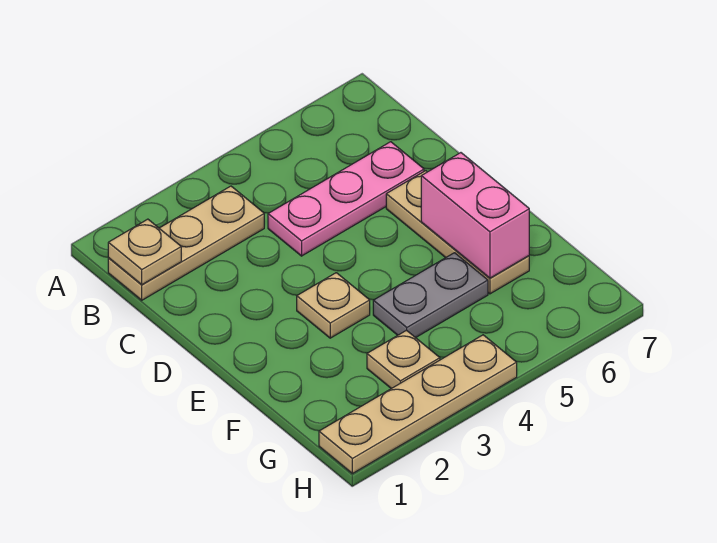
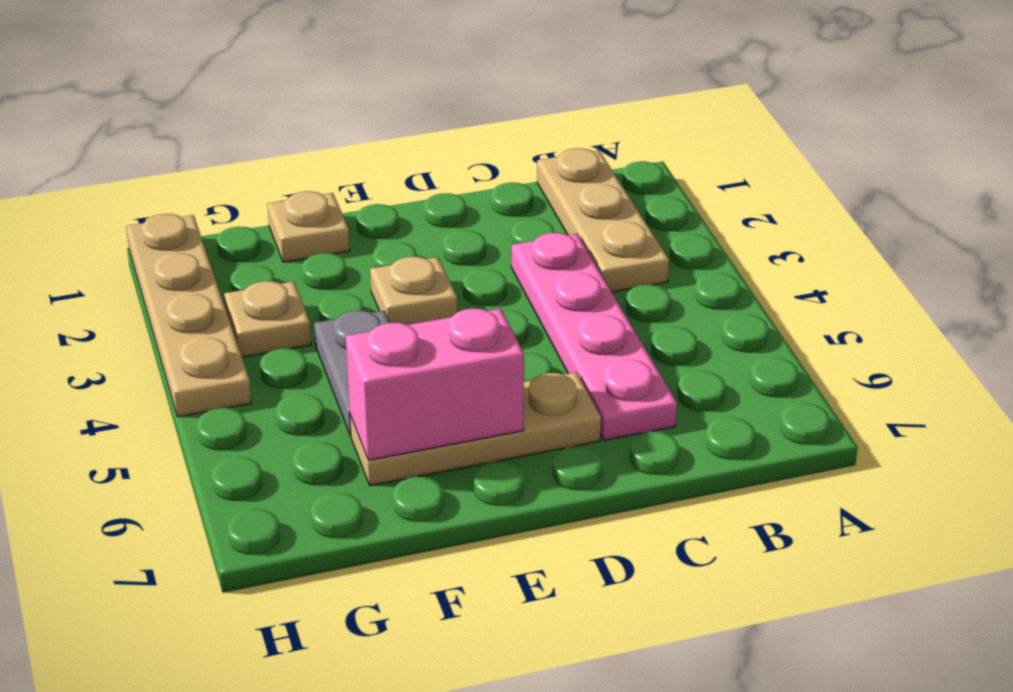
tan plate B1 level 2 -> tan plate F1 level 1
pink plate C4:C6 level 1 -> pink plate C3:C6 level 1

